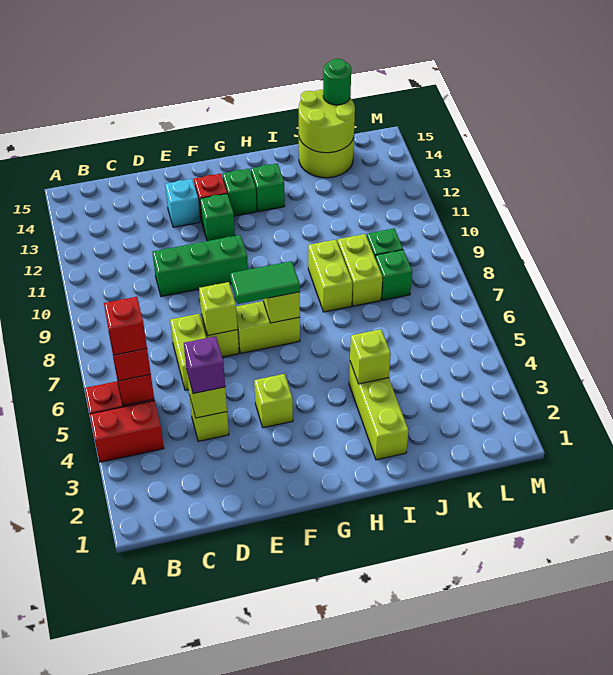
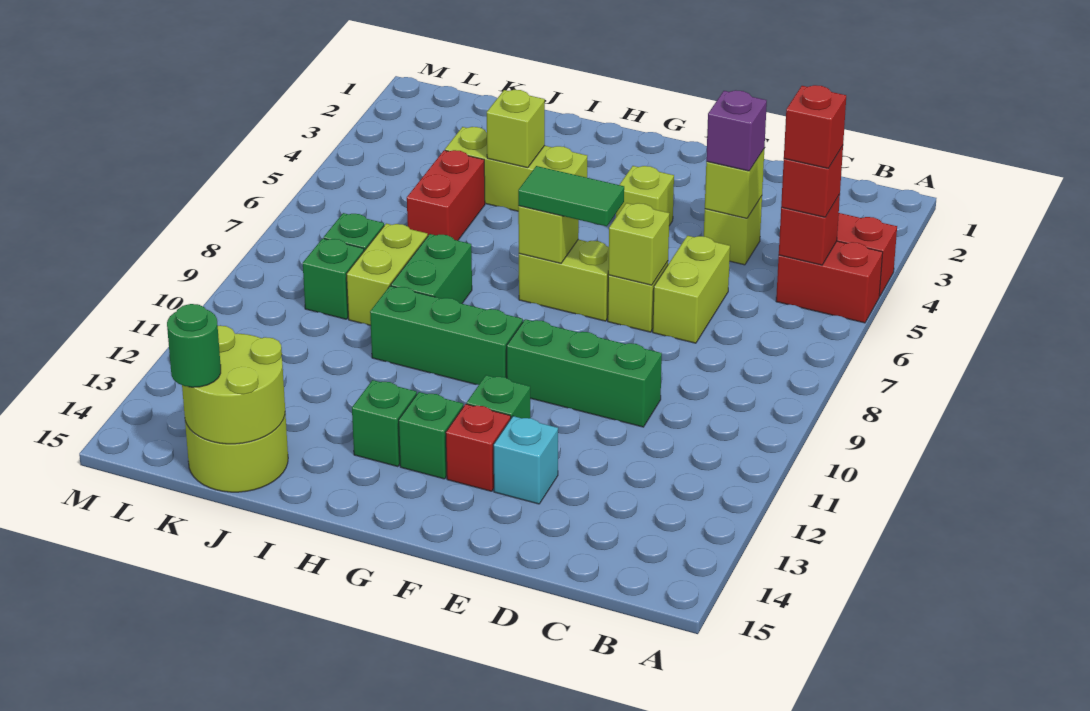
none -> green brick G10:I10 level 1
lime brick I2:I4 level 1 -> lime brick H4:J4 level 1
lime brick I8:I9 level 1 -> green brick I8:I9 level 1
none -> red brick J5:J6 level 1

